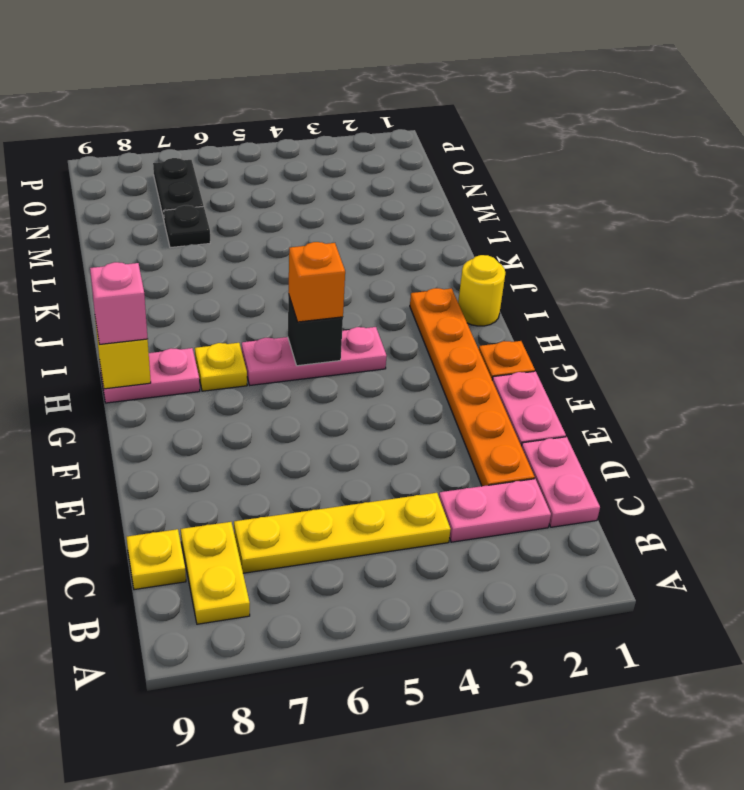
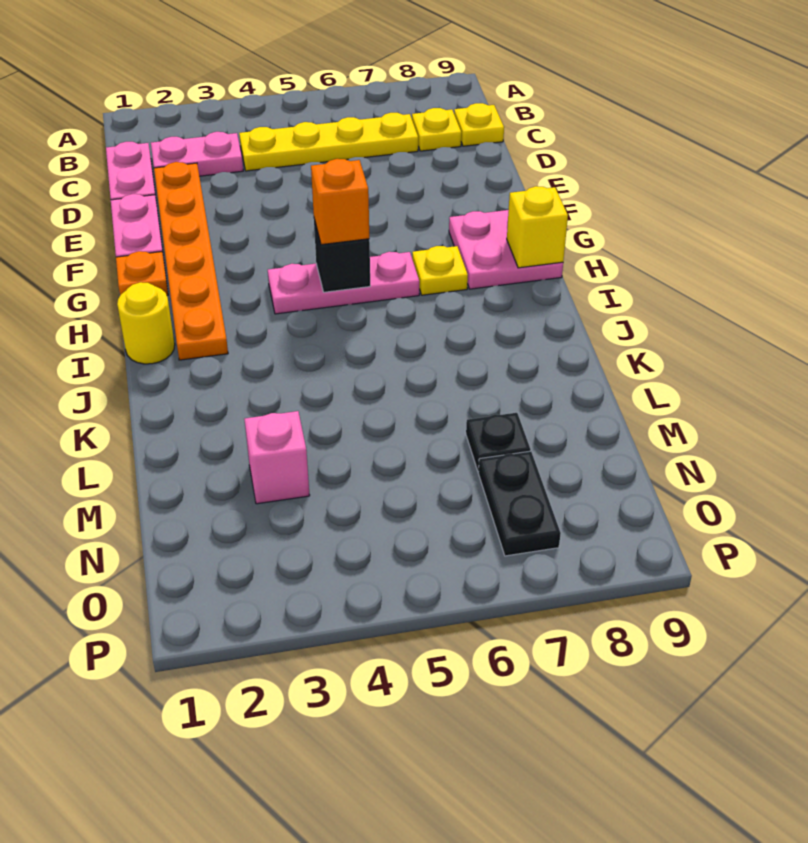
yellow plate B8:C8 level 1 -> yellow plate C8 level 1
pink plate H8:H9 level 1 -> pink plate G8:H9 level 1
pink brick H9 level 3 -> pink brick M3 level 1

